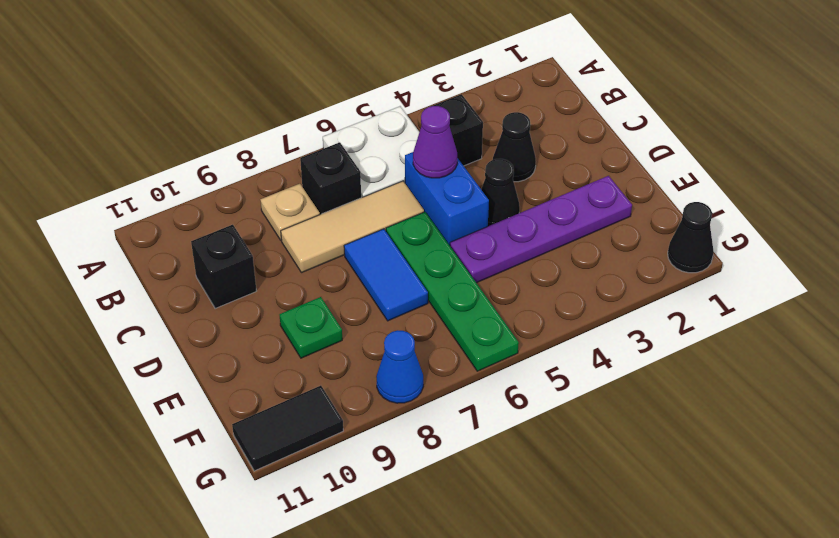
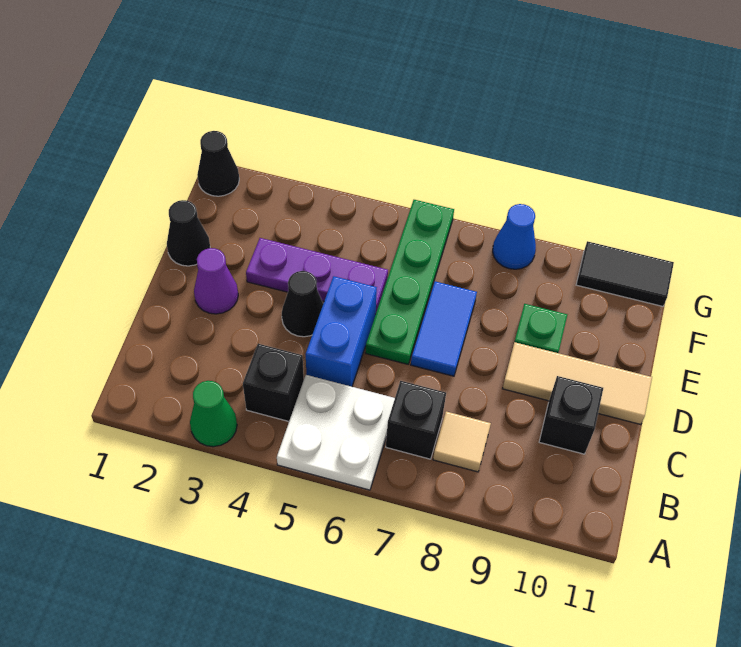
none -> green cone A3 level 1
tan plate B8 level 1 -> tan tile B8 level 1
black cone C3 level 1 -> black cone E1 level 1
purple cone C5 level 2 -> purple cone D2 level 1
tan tile C6:C8 level 1 -> tan tile D9:D11 level 1
purple plate E2:E5 level 1 -> purple plate E3:E5 level 1

